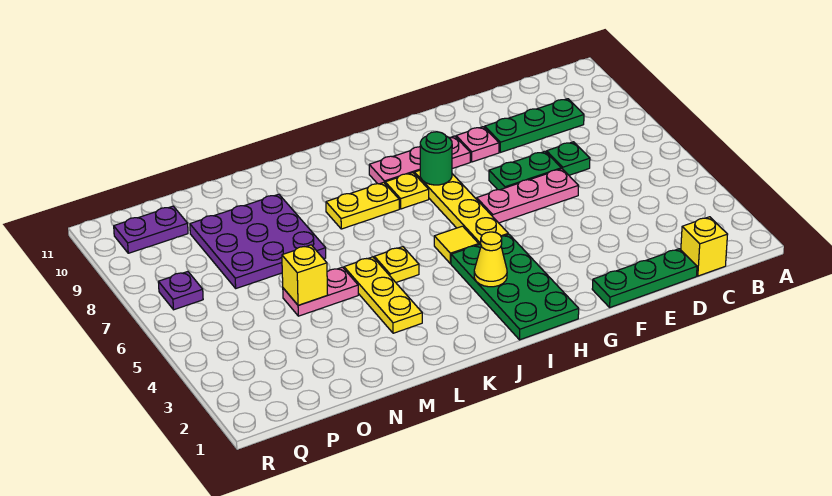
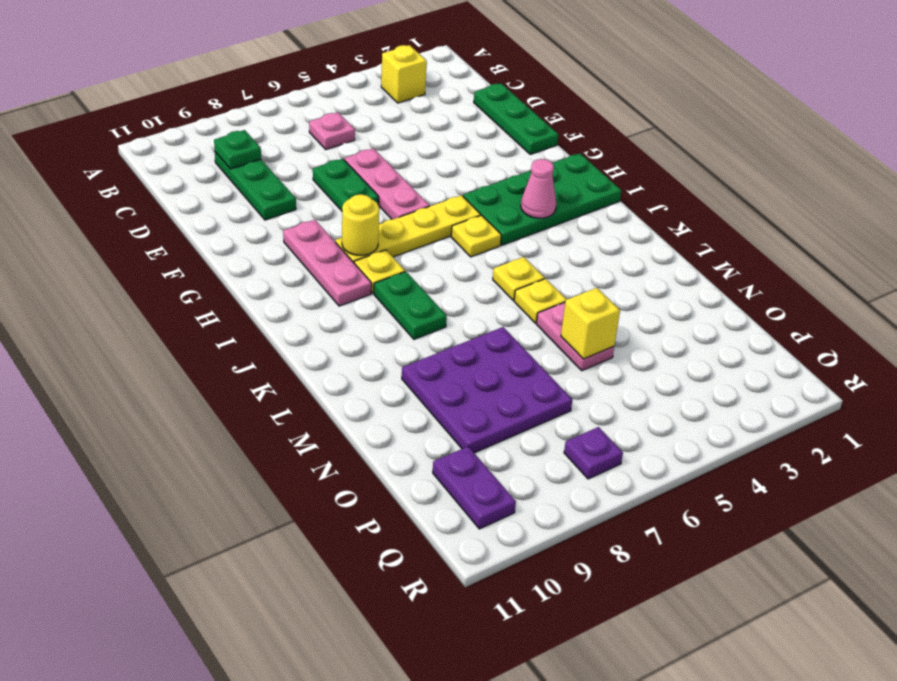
yellow brick C1 level 1 -> yellow brick B3 level 1
green plate D7 level 1 -> green plate C9 level 2
pink plate F9 level 1 -> pink plate C6 level 1
green round brick H8 level 2 -> yellow round brick H8 level 2
yellow cone I3 level 2 -> pink cone I3 level 2
yellow tile I5 level 1 -> yellow plate I5 level 1
yellow plate J8:K8 level 1 -> green plate J8:K8 level 1
yellow plate L3:L5 level 1 -> yellow plate L5 level 1

